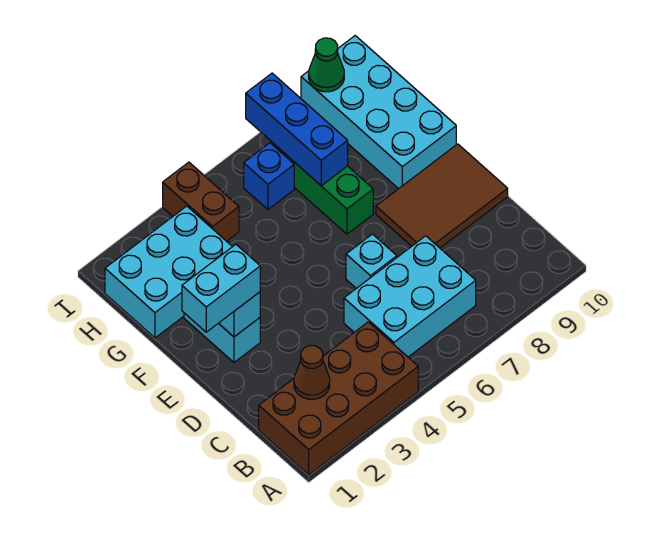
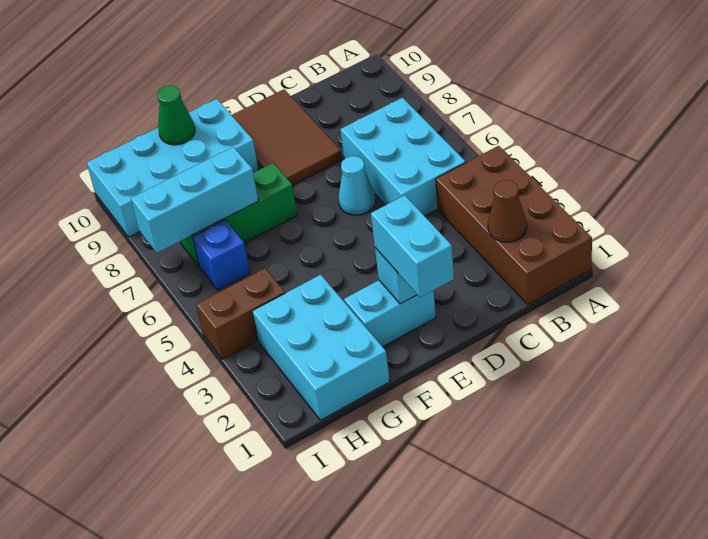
cyan brick D6 level 1 -> cyan cone D6 level 1
blue brick G7:I7 level 2 -> cyan brick G7:I7 level 2
green cone I9 level 2 -> green cone G10 level 2

